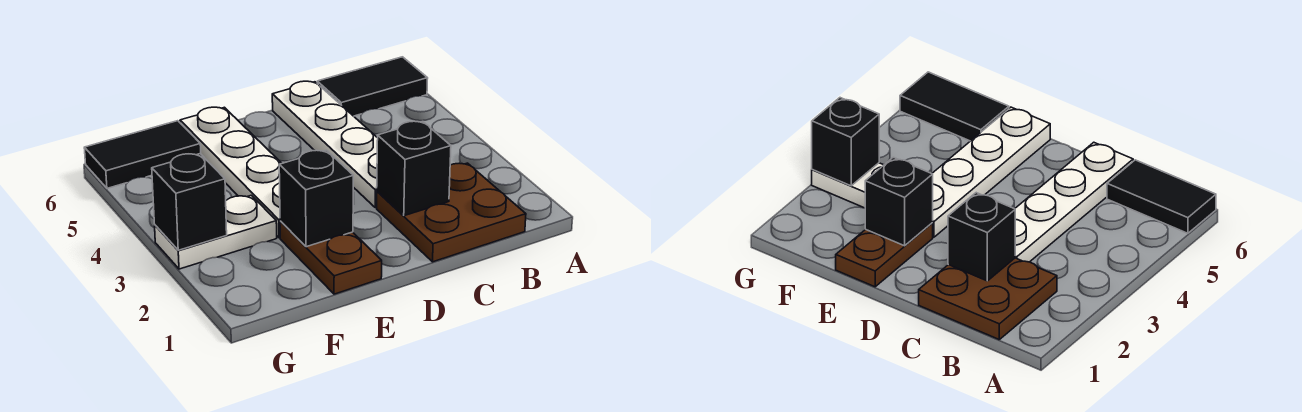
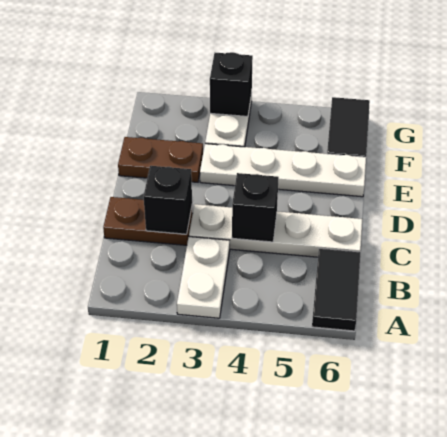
none -> white plate A3:B3 level 1
brown plate B1:C2 level 1 -> brown plate C1:C2 level 1
black brick E2 level 2 -> black brick C4 level 2

